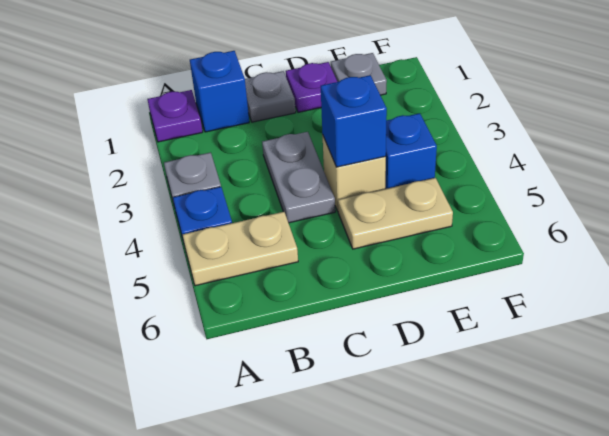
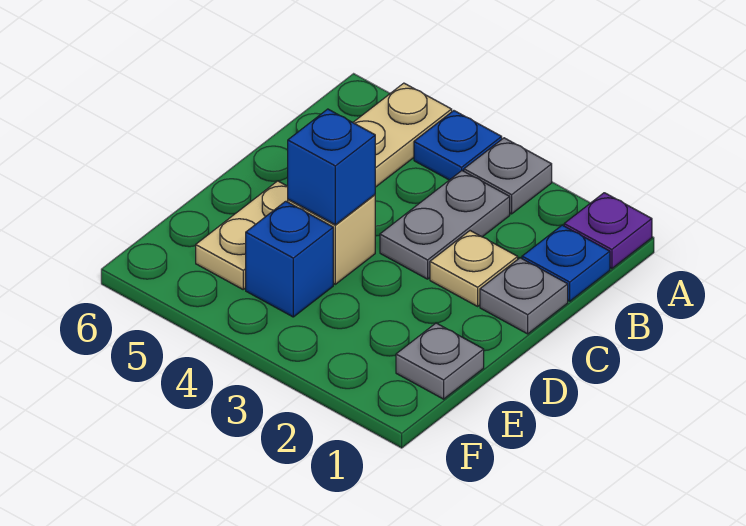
blue brick B1 level 1 -> blue plate B1 level 1
none -> tan plate C2 level 1
grey plate C3:C4 level 1 -> grey plate B3:C3 level 1
purple plate D1 level 1 -> none

